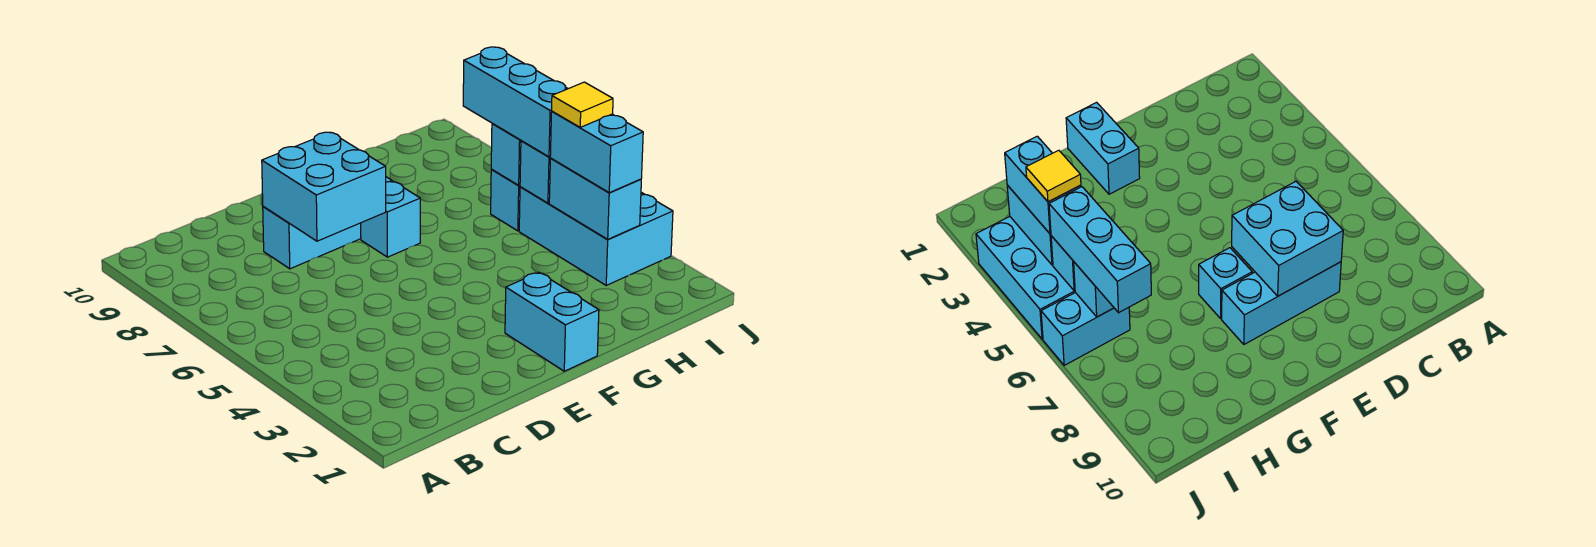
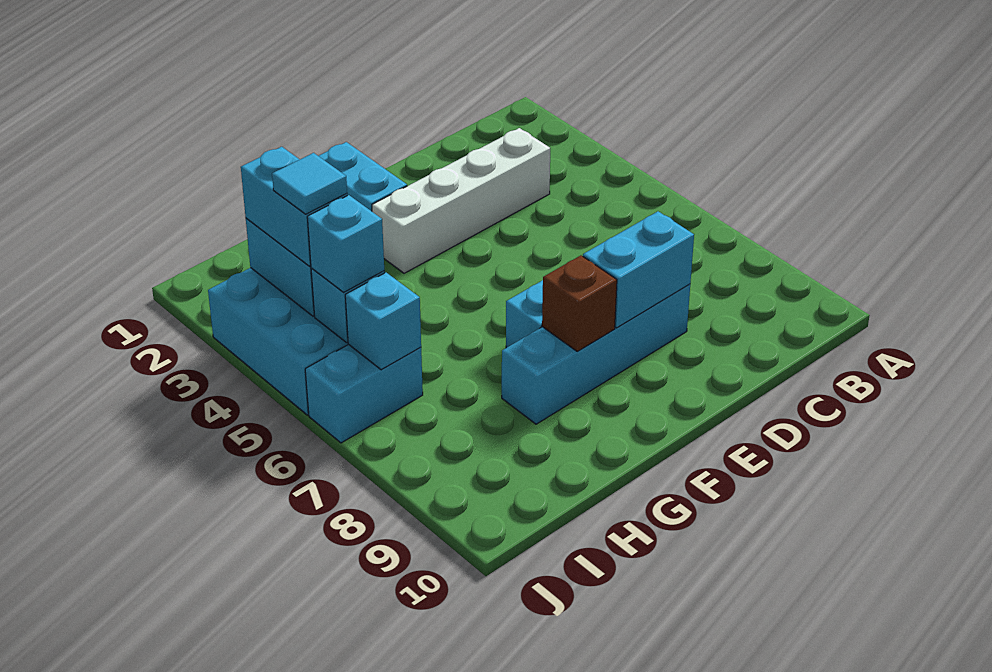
none -> white brick C3:F3 level 1
cyan brick D7:E8 level 2 -> cyan brick D8:E8 level 2
cyan brick D8:F8 level 1 -> cyan brick D8:G8 level 1
none -> brown brick F8 level 2
yellow tile I4 level 4 -> cyan tile I4 level 4
cyan brick I5:I7 level 3 -> cyan brick I5 level 3

